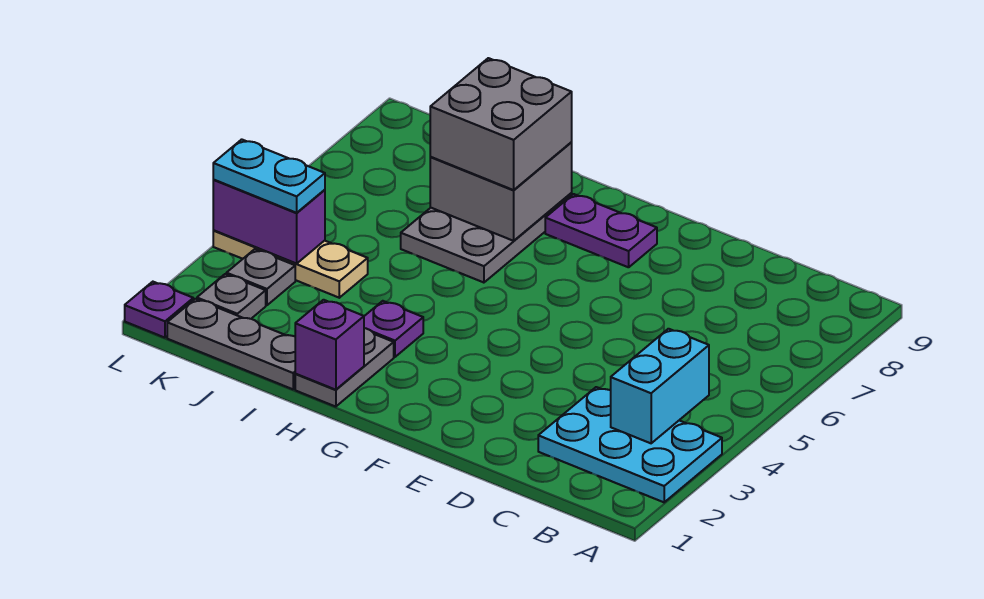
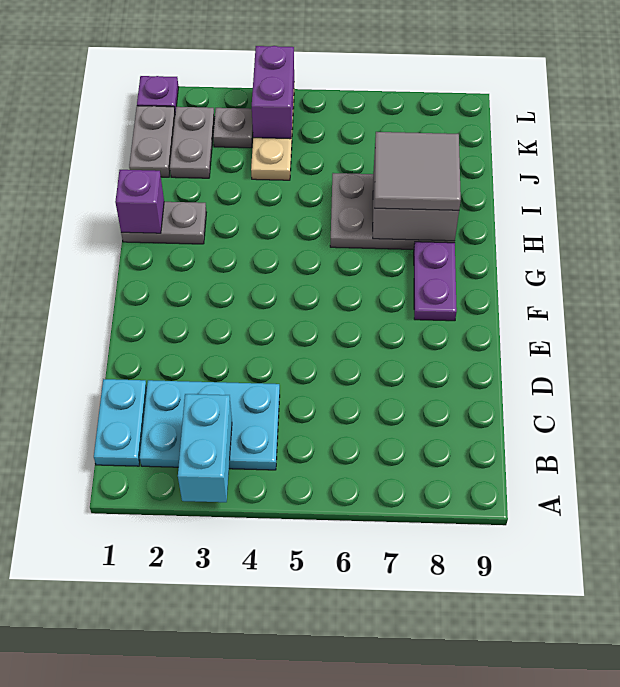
cyan plate A2:C3 level 1 -> cyan plate B2:C4 level 1
cyan brick B3:B4 level 2 -> cyan brick A3:B3 level 2
purple plate H3 level 1 -> none
grey brick H7:I8 level 3 -> grey tile H7:I8 level 3
grey plate I1:K1 level 1 -> grey plate J1:K1 level 1
grey plate K2 level 1 -> grey plate J2:K2 level 1
cyan plate K4:L4 level 3 -> cyan plate B1:C1 level 1

